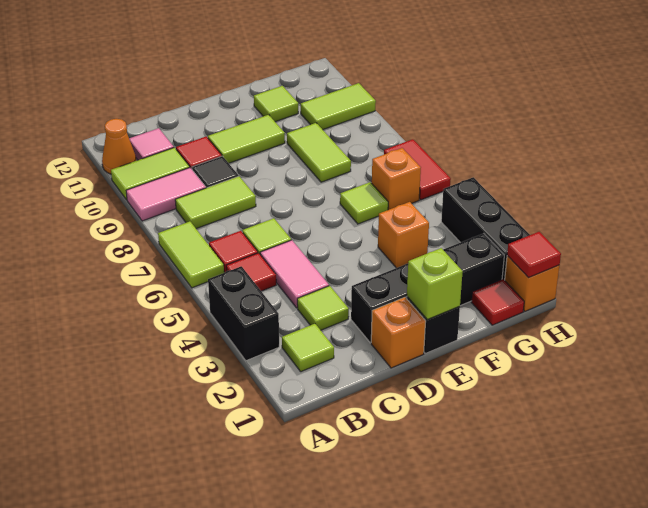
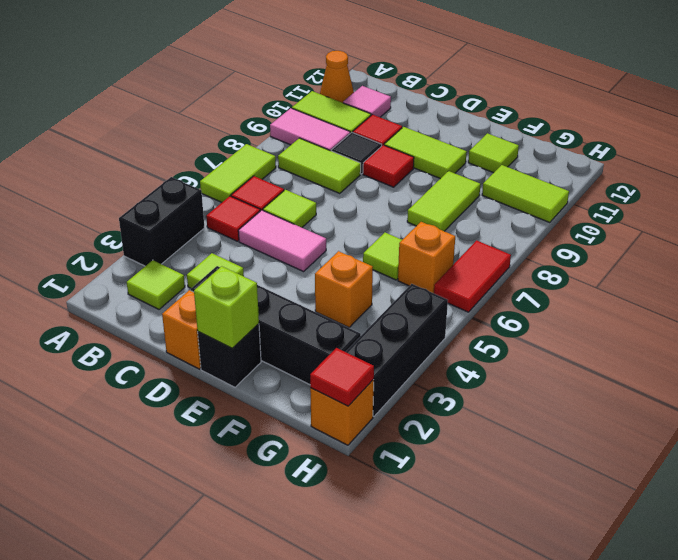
pink tile C4:C5 level 1 -> pink tile C5:D5 level 1
red tile G1 level 1 -> red tile D9 level 1

